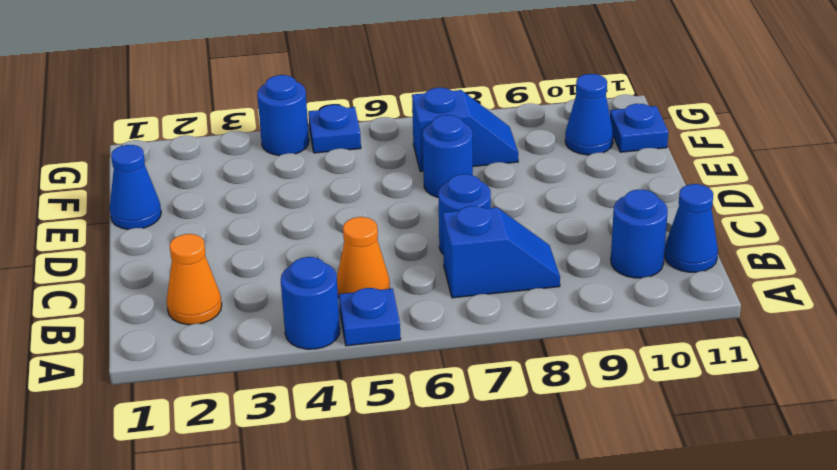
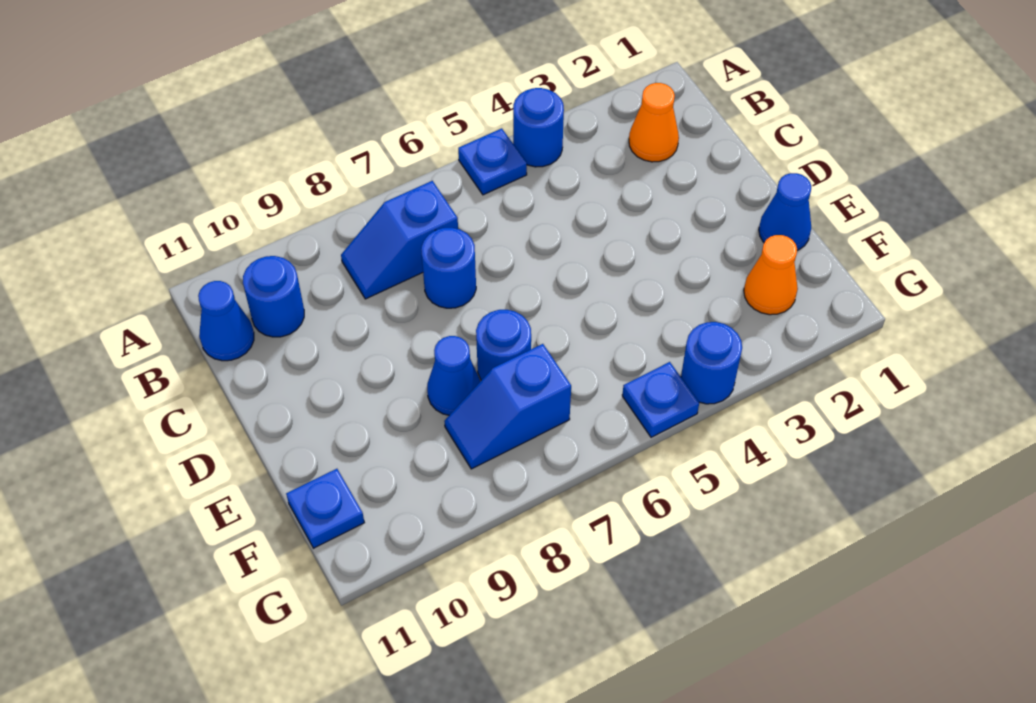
orange cone B5 level 1 -> orange cone F2 level 1
blue cone F10 level 1 -> blue cone E8 level 1

